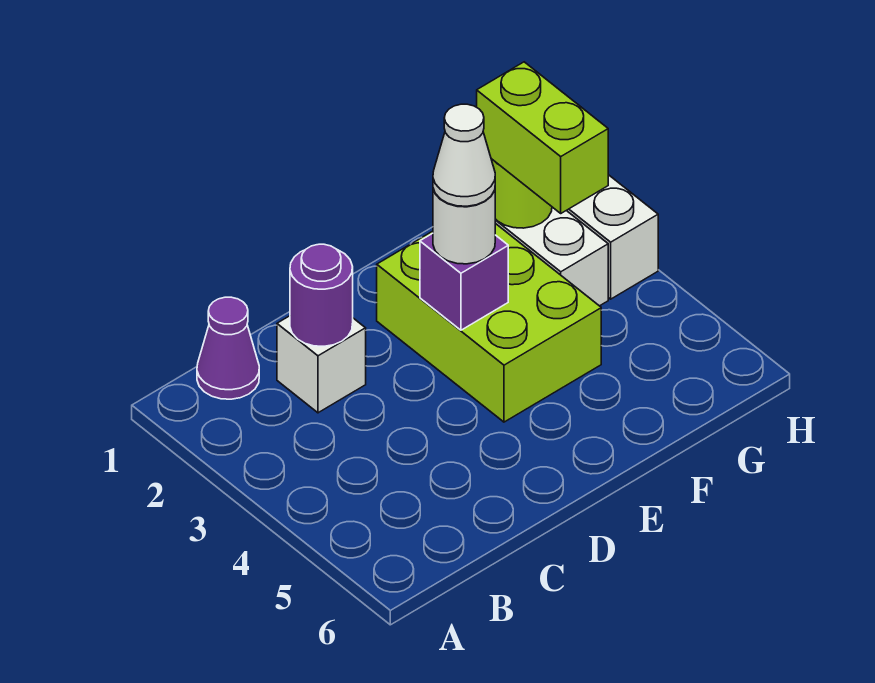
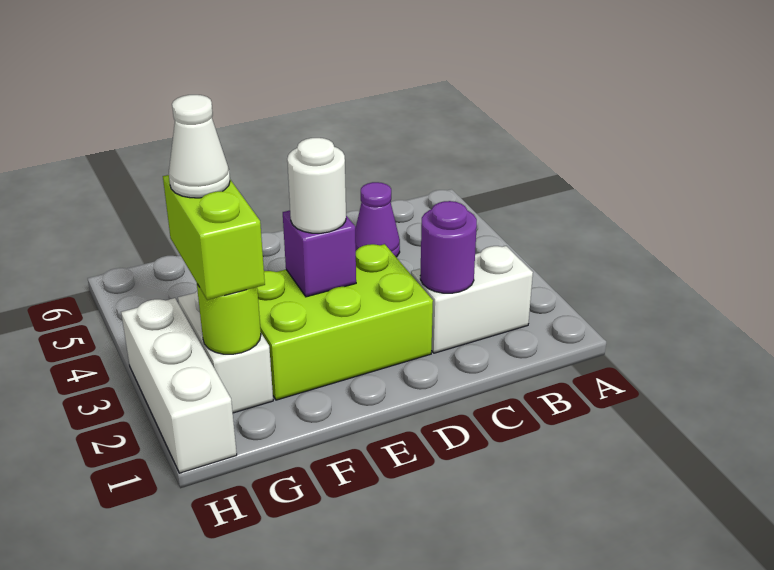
purple cone B1 level 1 -> purple cone C5 level 1
white brick C2 level 1 -> white brick B2:C2 level 1
lime brick E2:F4 level 1 -> lime brick D2:F3 level 1
white cone E3 level 4 -> white cone G3 level 4

